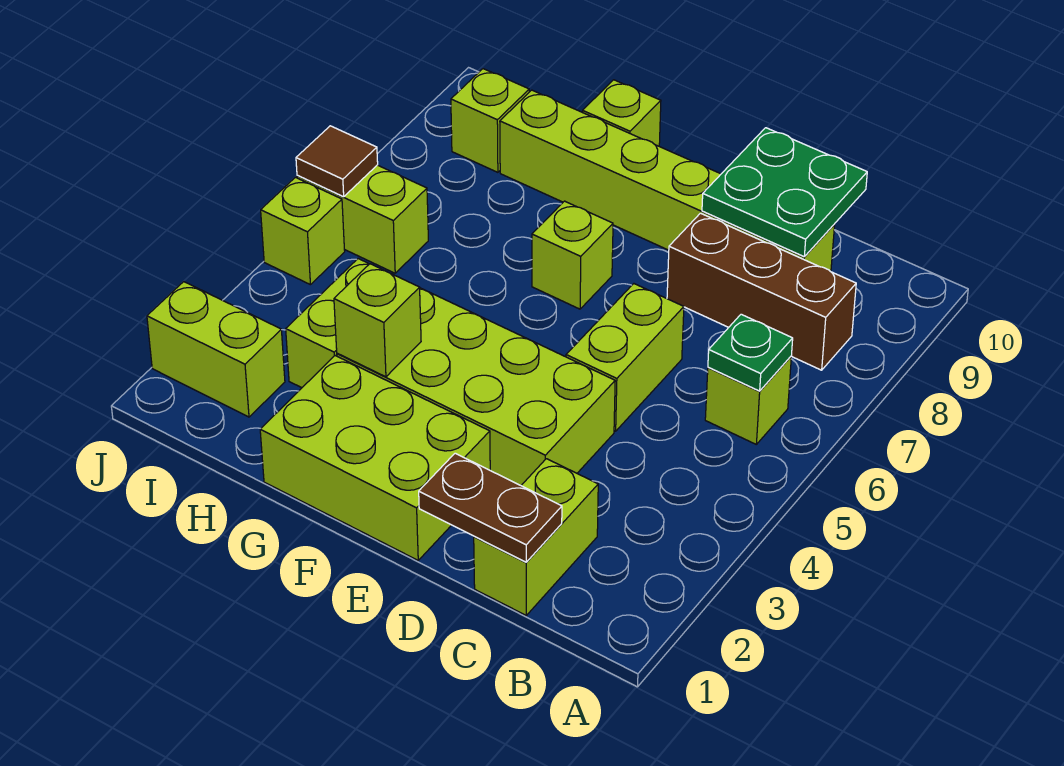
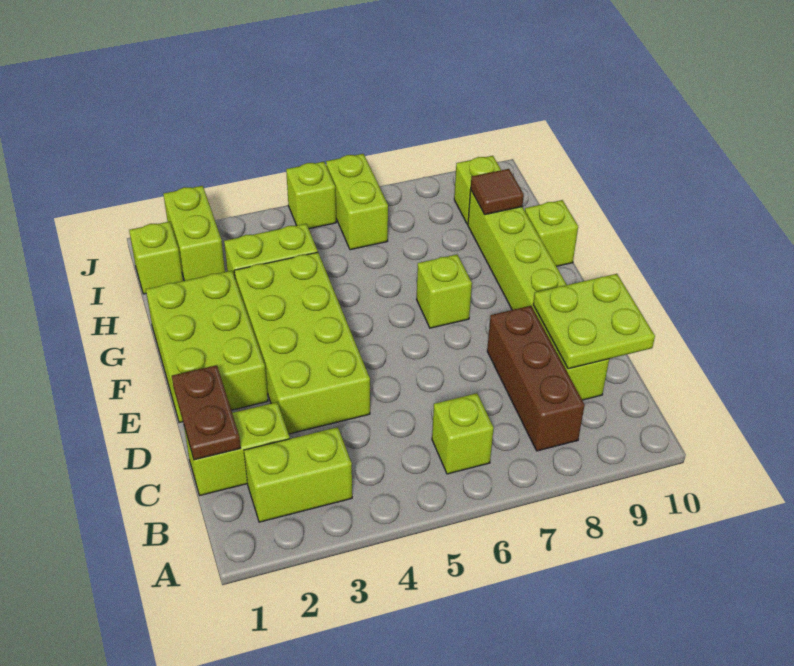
green plate B6 level 2 -> none
green plate C9:D10 level 2 -> lime plate C9:D10 level 2
lime brick D5:D6 level 1 -> lime brick B2:B3 level 1
lime brick G3 level 2 -> lime brick I1 level 1
brown tile J6 level 2 -> brown tile H9 level 2

